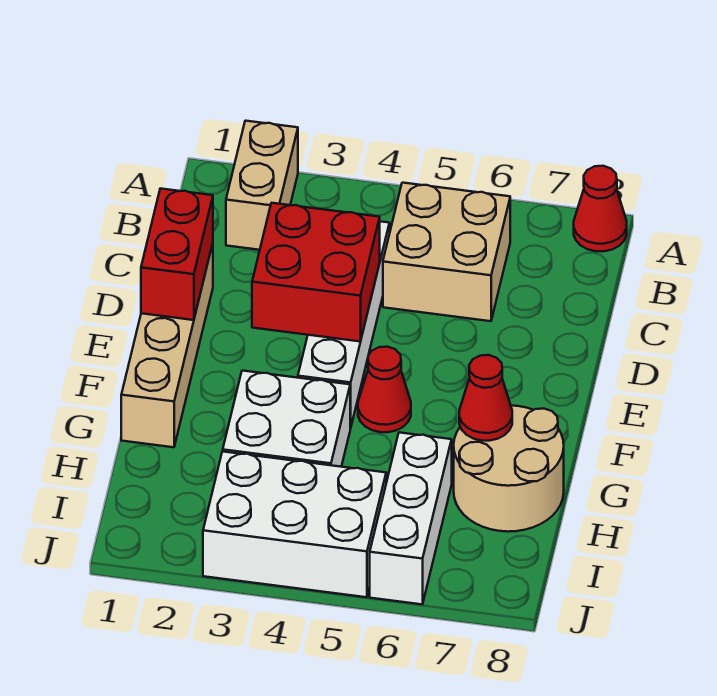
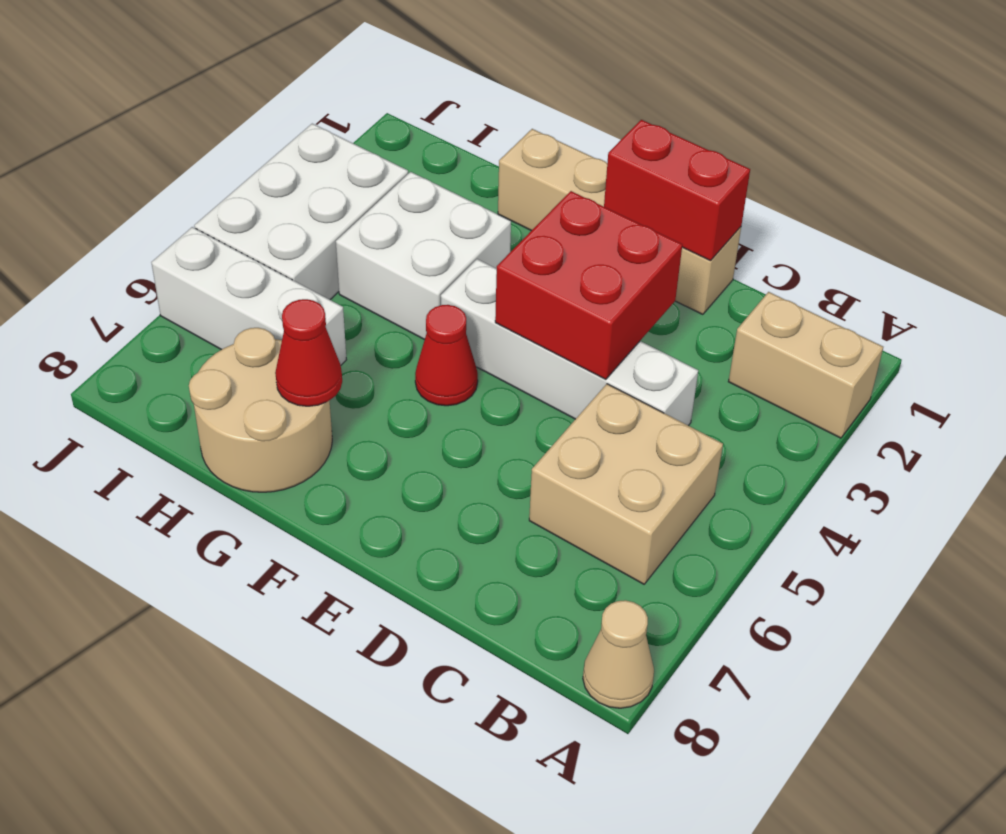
red cone A8 level 1 -> tan cone A8 level 1

